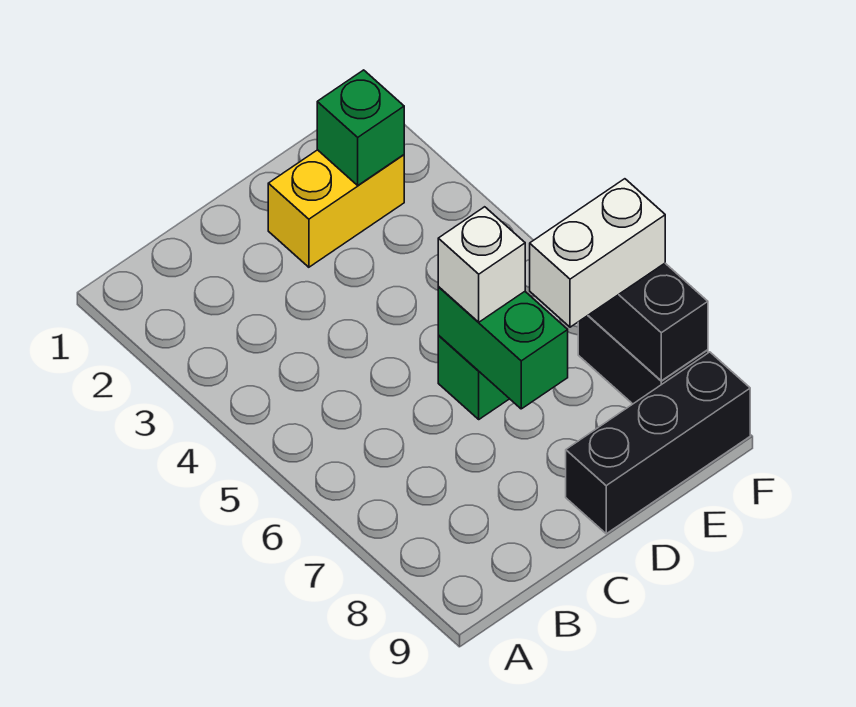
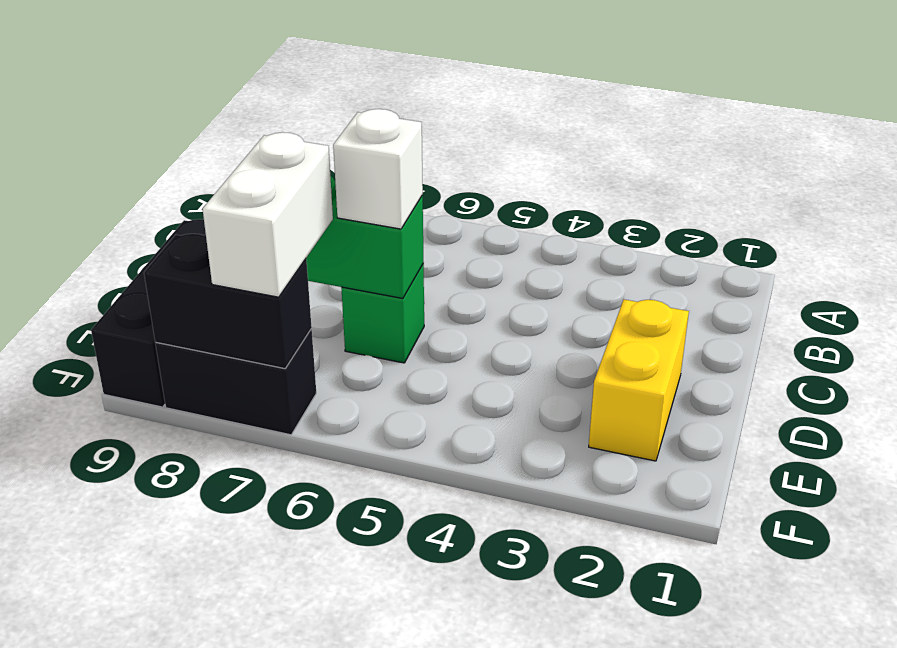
green brick E2 level 2 -> none

